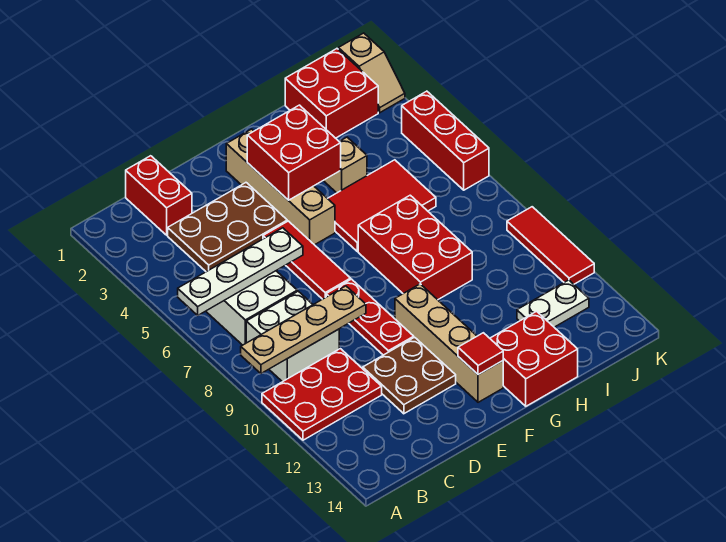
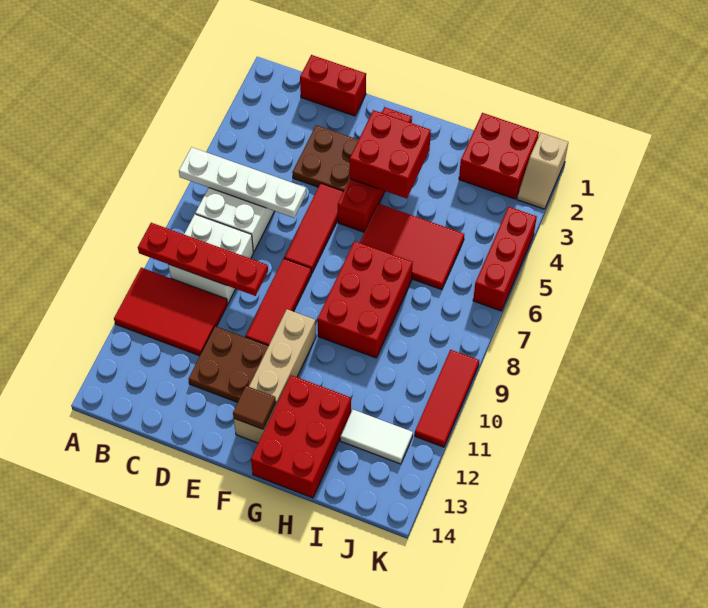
tan plate A9:D9 level 2 -> red plate A9:D9 level 2
red plate A10:C11 level 1 -> red tile A10:C11 level 1
red brick C1:C2 level 1 -> red brick C1:D1 level 1
brown plate C3:E4 level 1 -> brown plate D3:E4 level 1
red plate E8:E10 level 1 -> red tile E8:E10 level 1
tan brick F2:F5 level 1 -> red brick F2:F5 level 1
red tile F13 level 2 -> brown tile F13 level 2
red brick G13:H14 level 1 -> red brick G12:H14 level 1
tan brick H4 level 1 -> none
white plate I12:J12 level 1 -> white tile I12:J12 level 1

